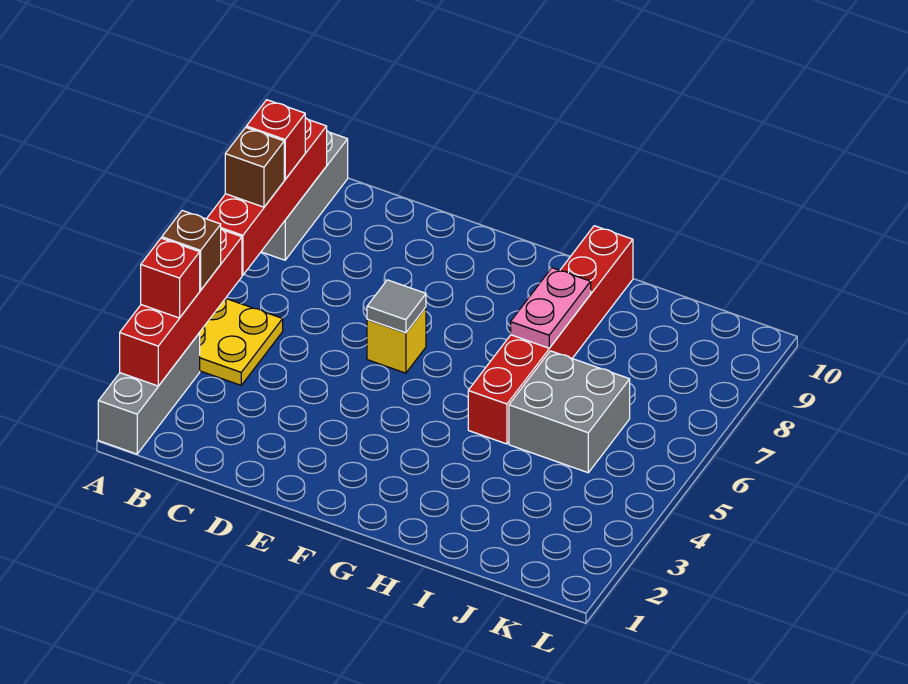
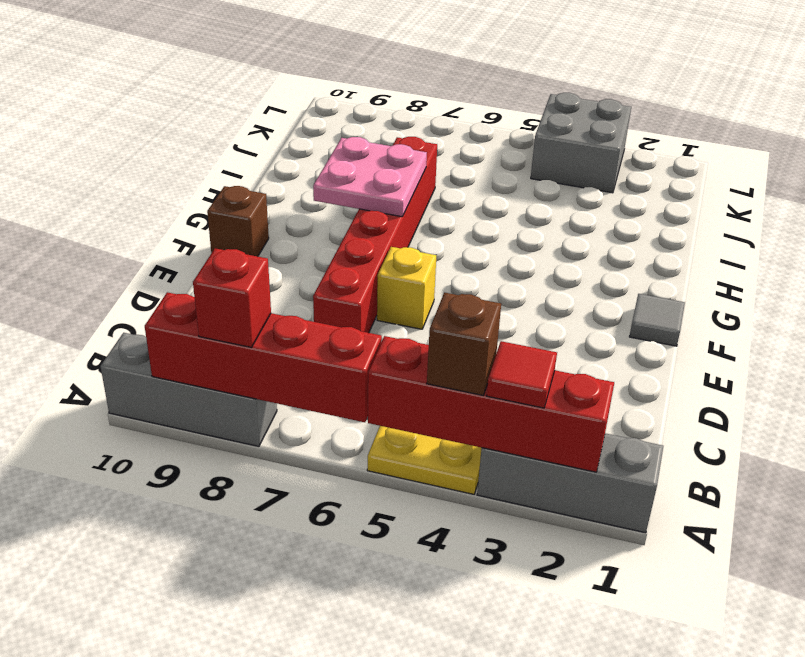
red brick A3 level 3 -> red tile A3 level 3
brown brick A7 level 3 -> brown brick F10 level 1
grey tile E6 level 2 -> grey tile F1 level 1
red brick H5:H10 level 1 -> red brick D7:I7 level 1
pink plate H7:H8 level 2 -> pink plate G7:H8 level 2
grey brick I5:J6 level 1 -> grey brick K3:L4 level 1

